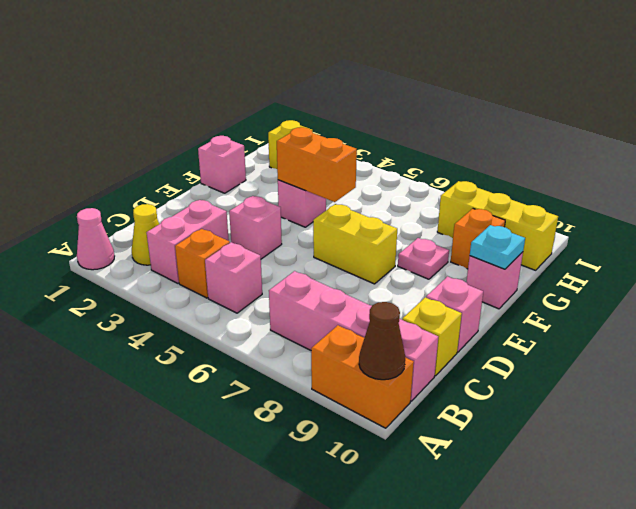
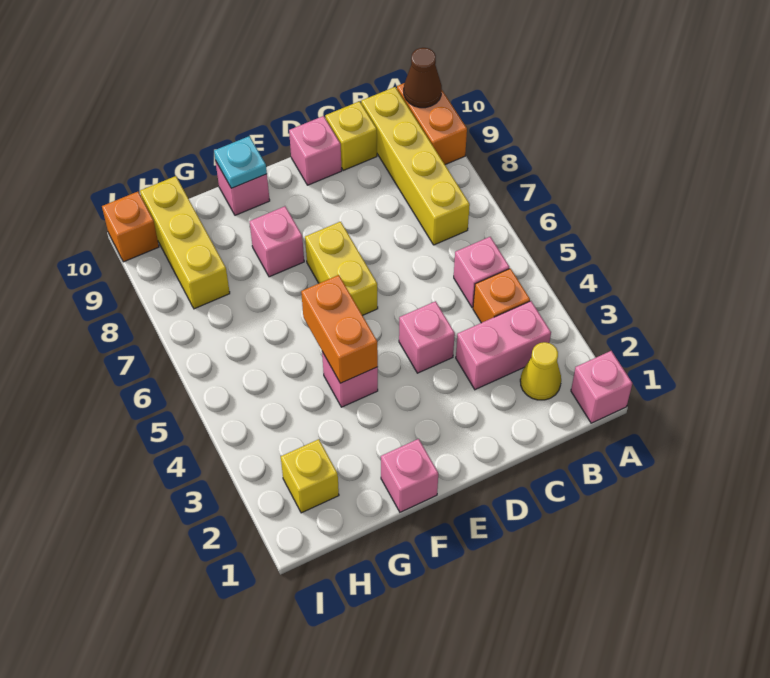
pink cone A1 level 1 -> pink brick A1 level 1
pink brick B7:B10 level 1 -> yellow brick B7:B10 level 1
pink plate F8 level 1 -> pink brick F8 level 1
orange brick G9 level 1 -> orange brick I10 level 1

